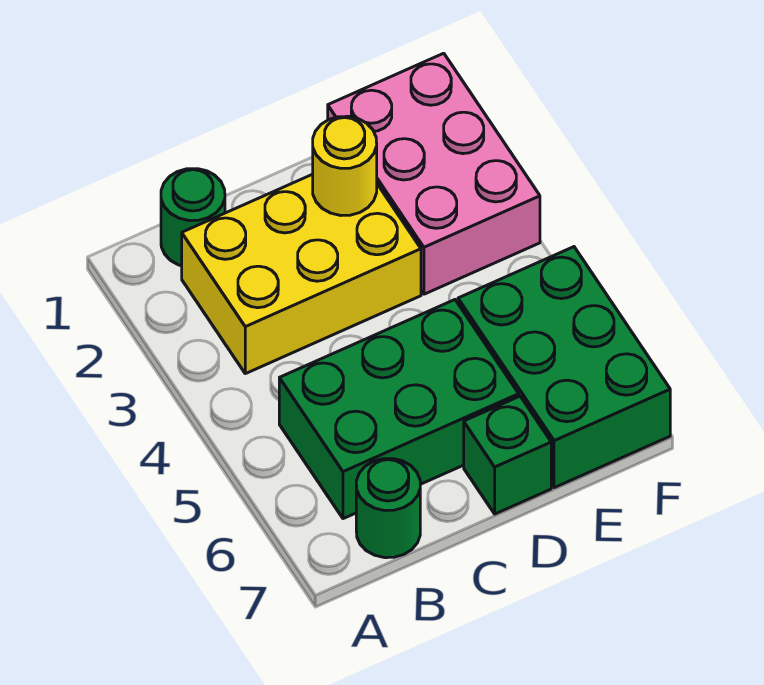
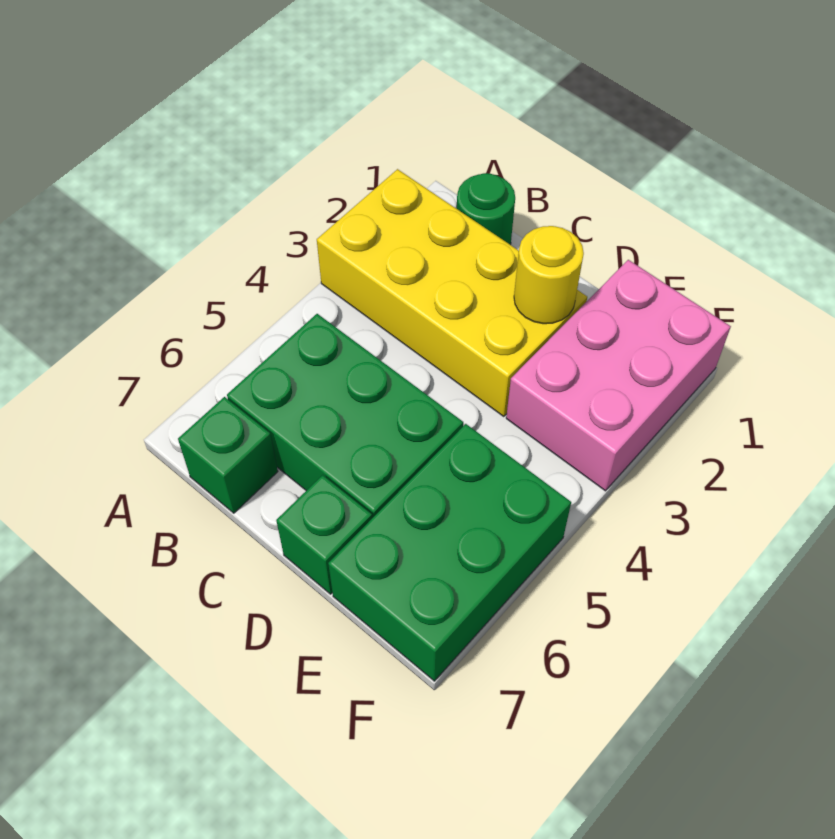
yellow brick B2:D3 level 1 -> yellow brick A2:D3 level 1
green round brick B7 level 1 -> green brick B7 level 1

